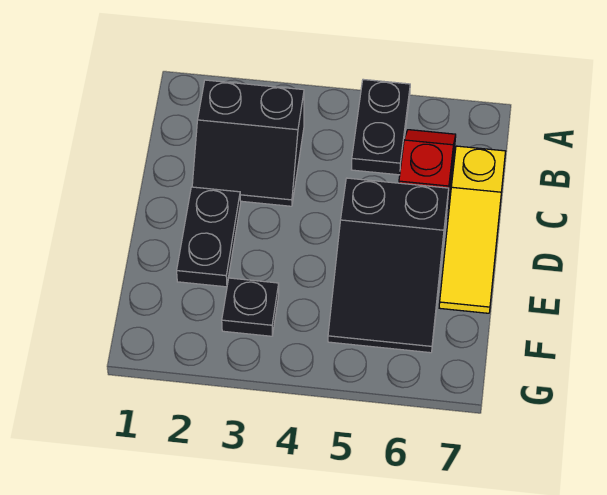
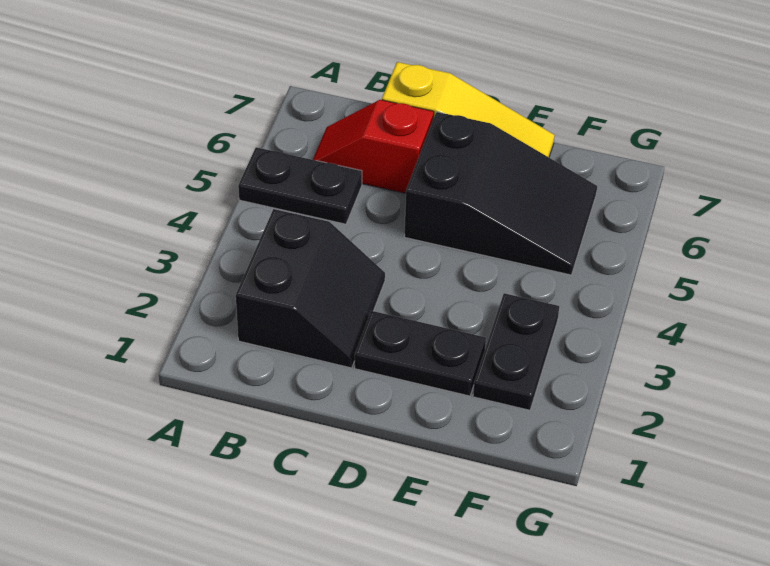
black plate F3 level 1 -> black plate F2:F3 level 1

